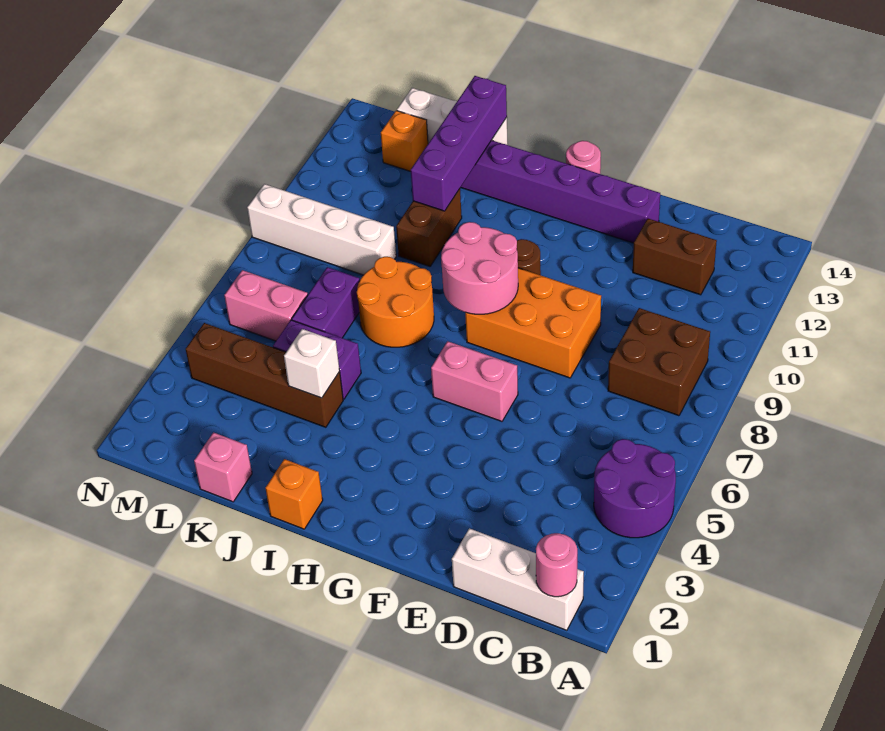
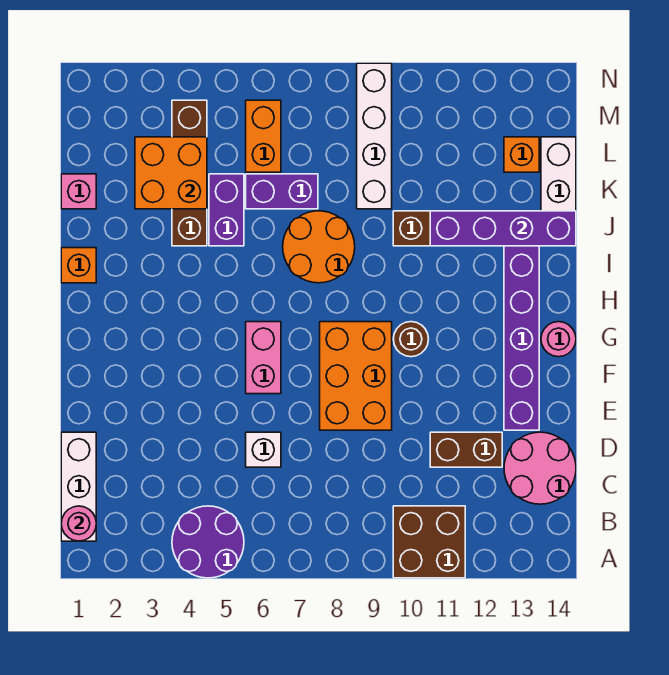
brown brick B8:C9 level 1 -> brown brick A10:B11 level 1
brown brick C12:D12 level 1 -> brown brick D11:D12 level 1
pink round brick G8:H9 level 2 -> pink round brick C13:D14 level 1
white brick J4 level 2 -> white brick D6 level 1
none -> orange brick K3:L4 level 2
pink brick L6:M6 level 1 -> orange brick L6:M6 level 1

